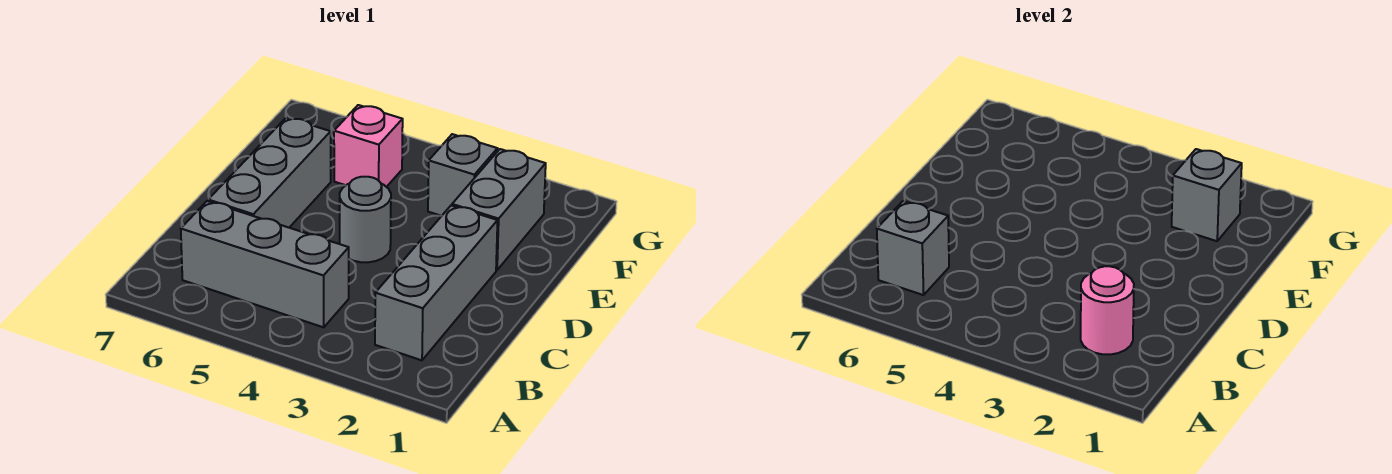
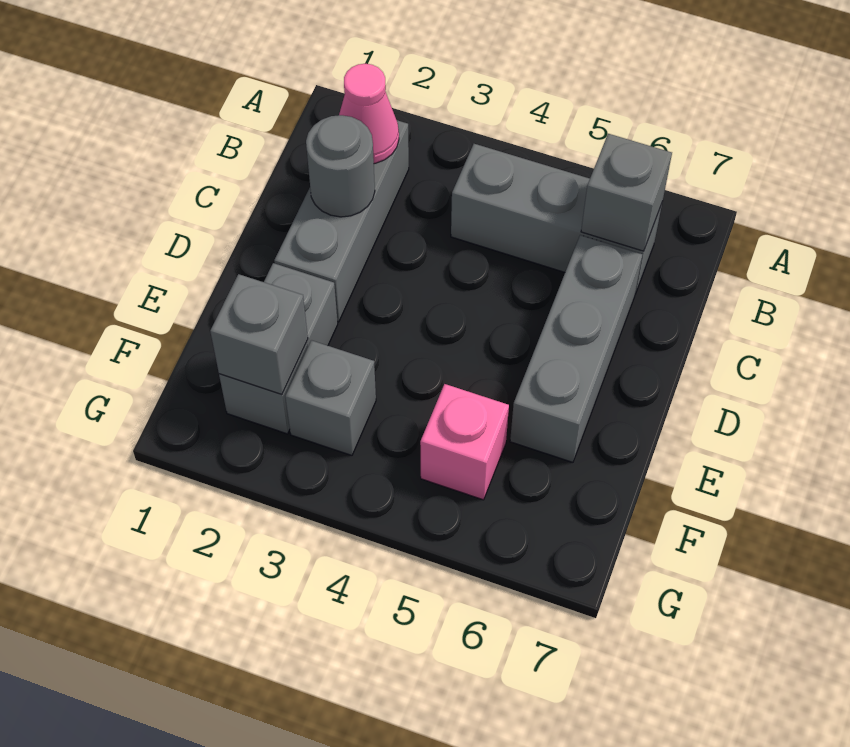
pink round brick B2 level 2 -> pink cone B2 level 2
grey round brick D4 level 1 -> grey round brick C2 level 2

